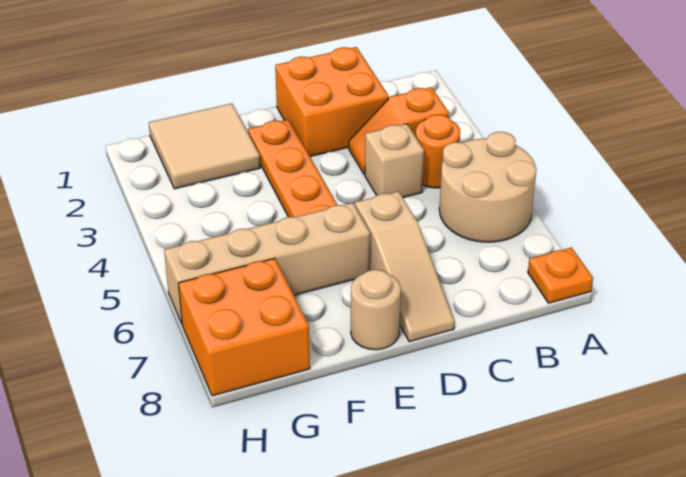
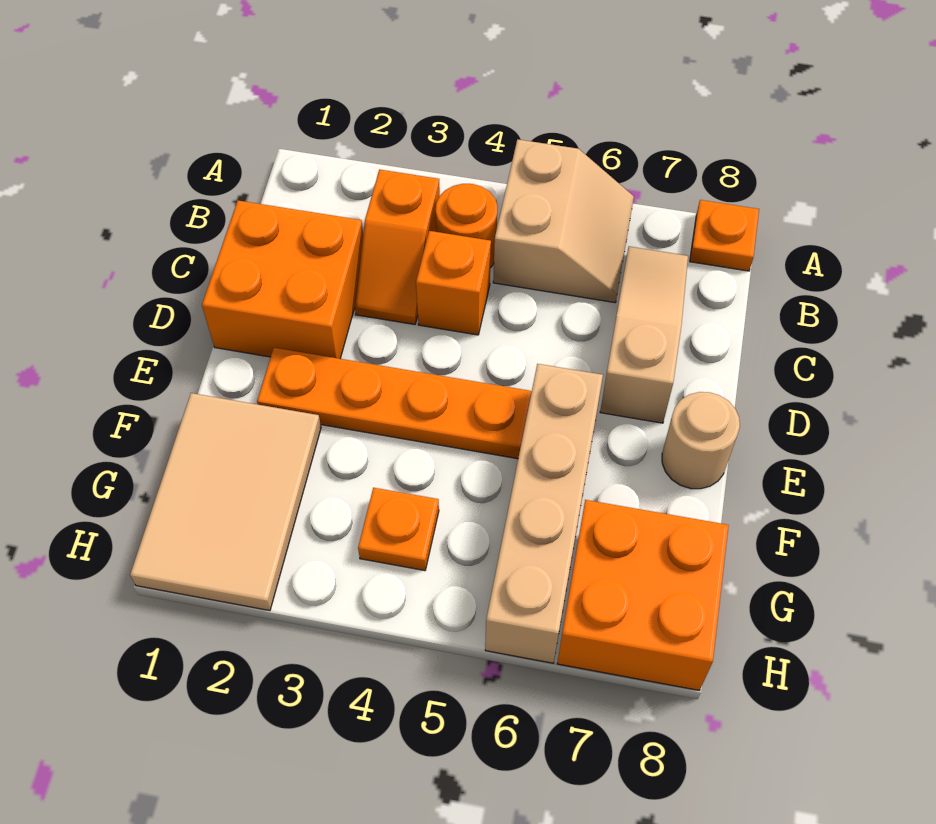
tan round brick A5:B6 level 1 -> tan slope A5:B6 level 1 top 5
tan brick C4 level 1 -> orange brick C4 level 1
tan slope D6:D8 level 1 top 6 -> tan slope B7:D7 level 1 top D
tan tile F1:G2 level 1 -> tan tile F1:H2 level 1
none -> orange plate G4 level 1

